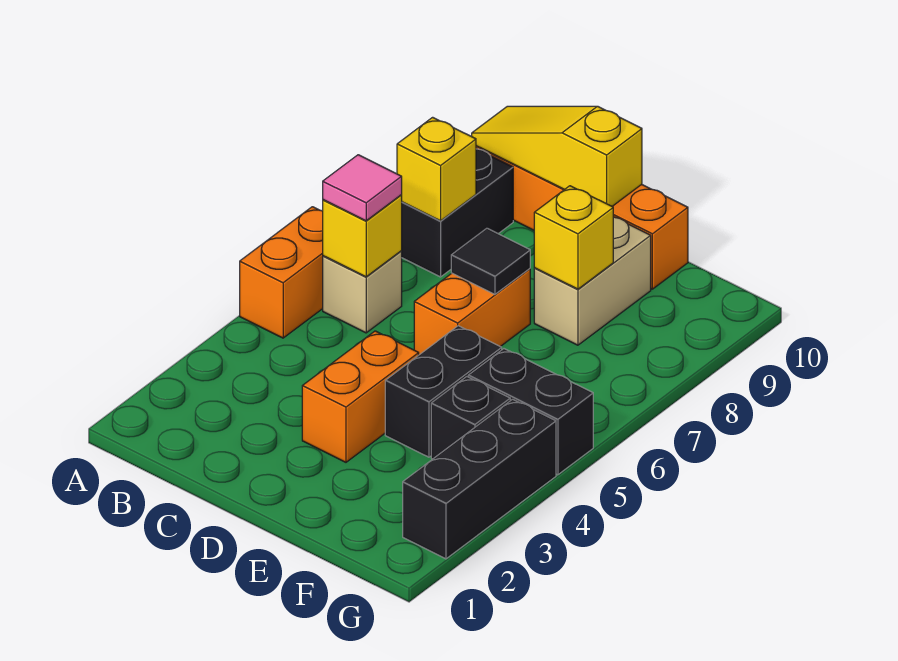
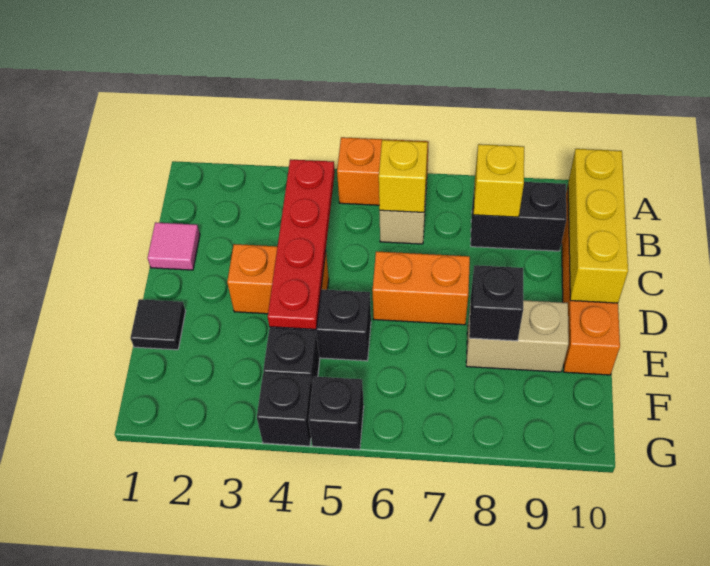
none -> red plate B4:E4 level 2
pink tile B6 level 3 -> pink tile C1 level 1
yellow slope B10:D10 level 2 top D -> yellow brick B10:D10 level 2
black tile D7 level 2 -> black tile E1 level 1
yellow brick E8 level 2 -> black brick E8 level 2
black brick F5:G5 level 1 -> black brick G5 level 1
black brick G2:G4 level 1 -> black brick G4 level 1

